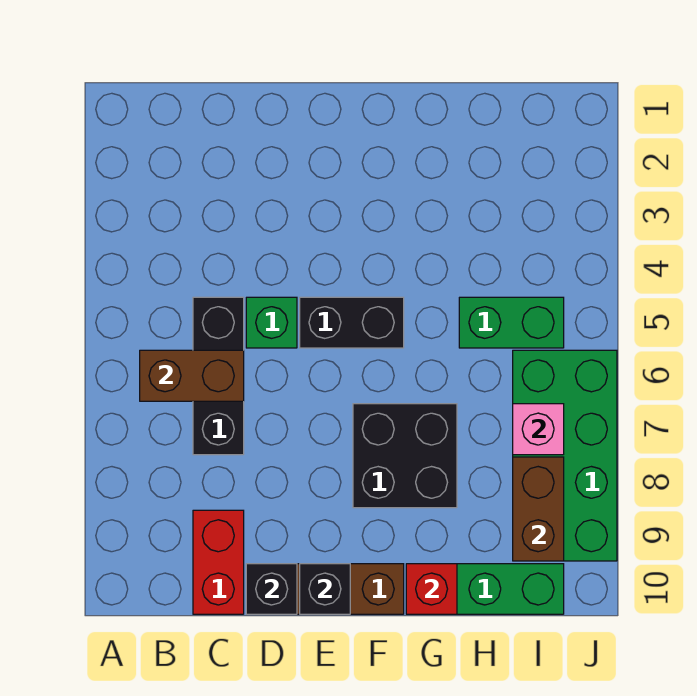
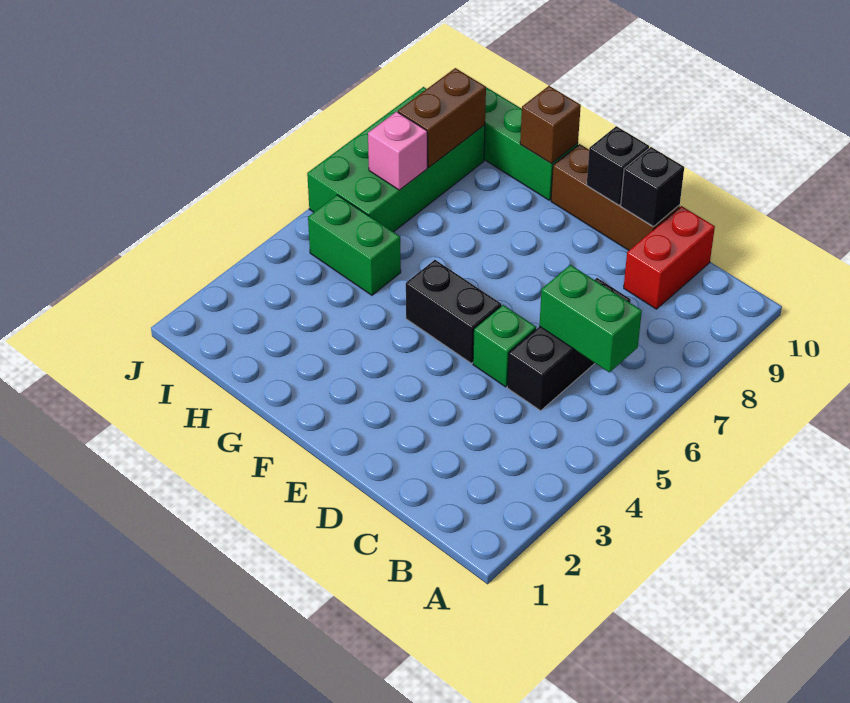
brown brick B6:C6 level 2 -> green brick B6:C6 level 2
black brick F7:G8 level 1 -> none
red brick G10 level 2 -> brown brick G10 level 2

